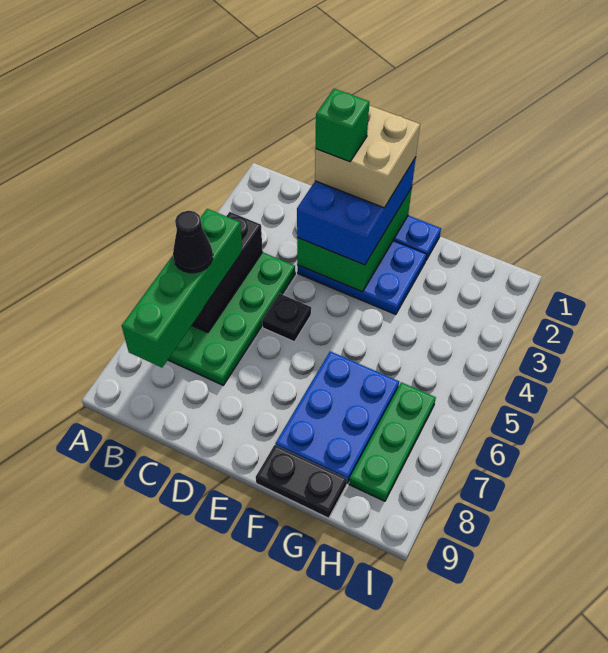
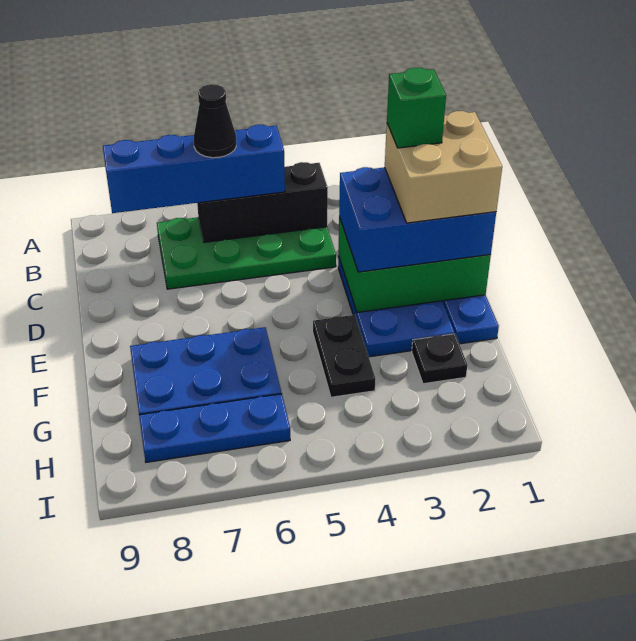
green brick B5:B8 level 3 -> blue brick B5:B8 level 3
black plate D5 level 1 -> black plate G2 level 1
black plate F9:G9 level 1 -> black plate F4:G4 level 1
green plate H6:H8 level 1 -> blue plate H6:H8 level 1

